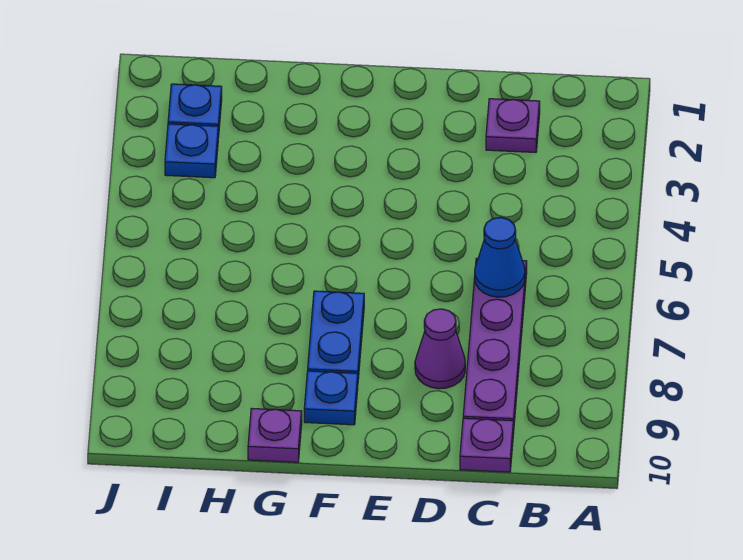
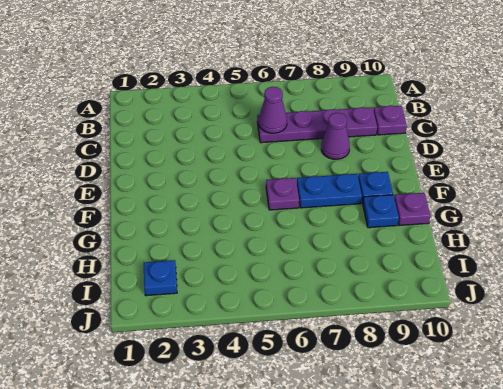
purple plate C2 level 1 -> purple plate F6 level 1
blue cone C6 level 2 -> purple cone C6 level 2
blue plate I3 level 1 -> blue plate G9 level 1

